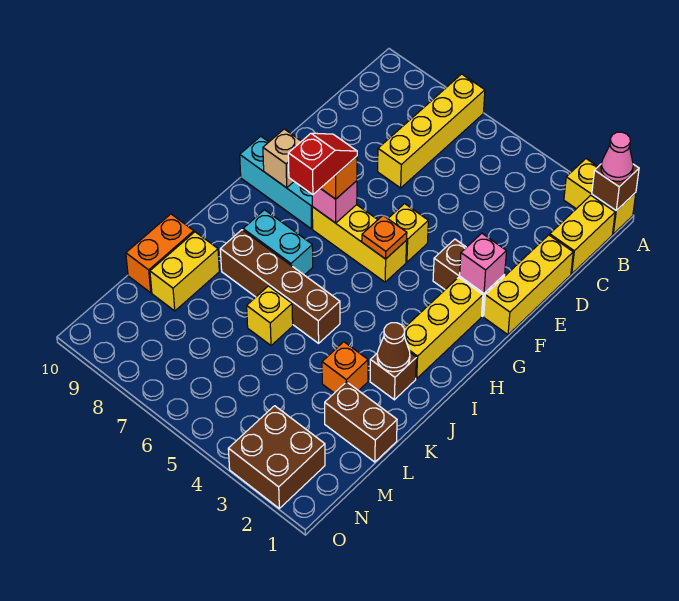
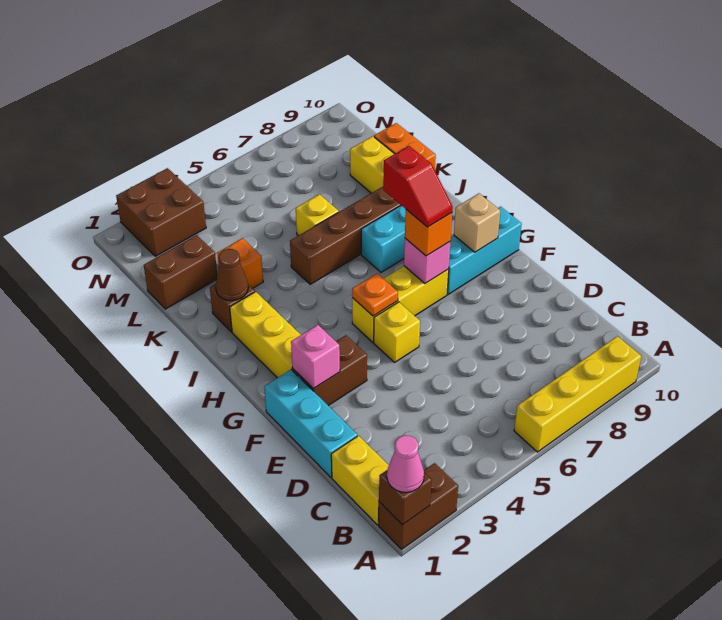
yellow brick A1:A2 level 1 -> brown brick A1:A2 level 1
yellow brick A7:D7 level 1 -> yellow brick A6:A9 level 1
yellow brick D1:F1 level 1 -> cyan brick D1:F1 level 1

